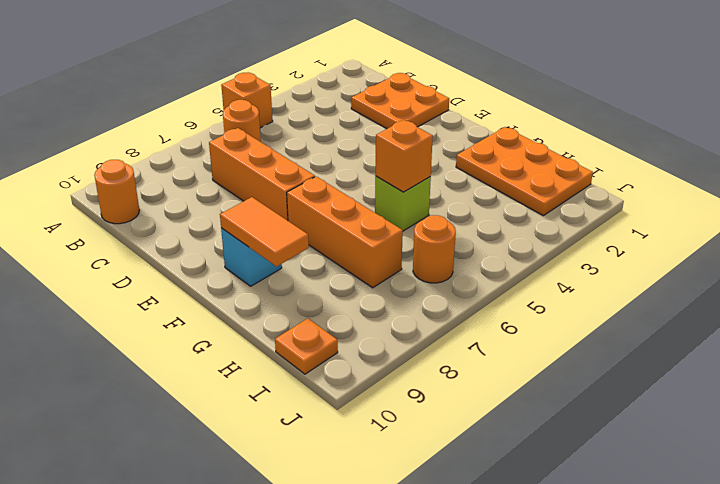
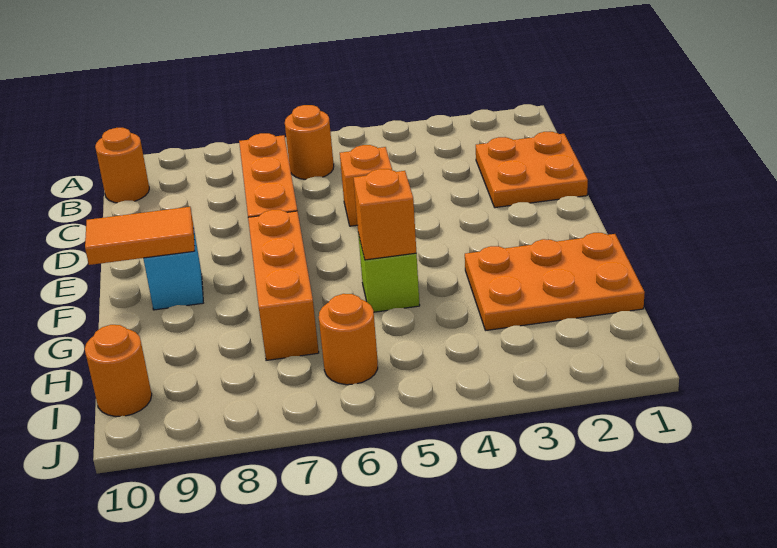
orange brick A5 level 1 -> orange brick D5 level 1
orange tile F9:G9 level 2 -> orange tile F9:F10 level 2
orange plate G1:I2 level 1 -> orange plate G1:H3 level 1
orange plate I10 level 1 -> orange round brick I10 level 1

